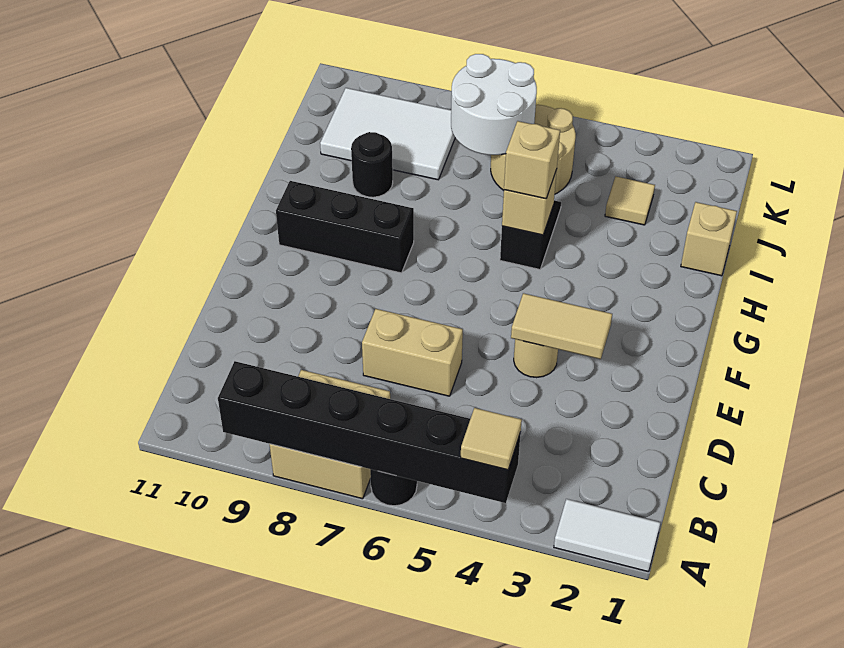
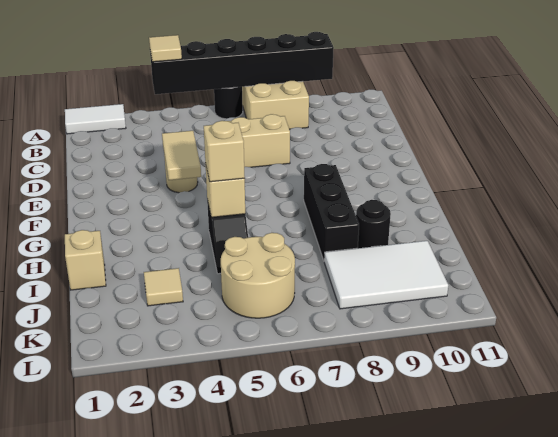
tan tile E3:E4 level 2 -> tan tile E4:F4 level 2
black brick G8:G10 level 1 -> black brick G8:I8 level 1
white round brick J6:K7 level 2 -> none

